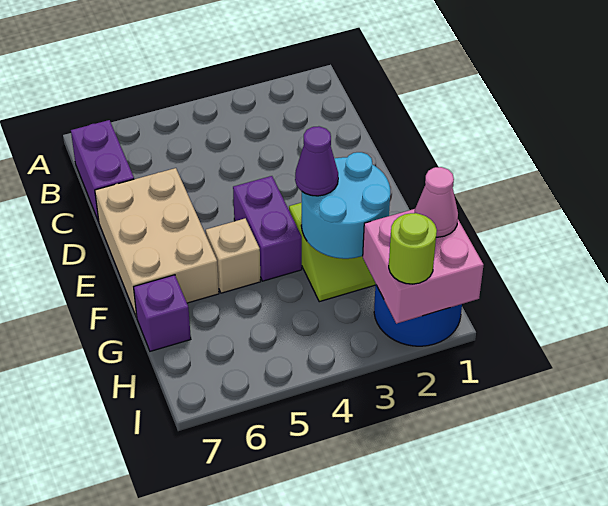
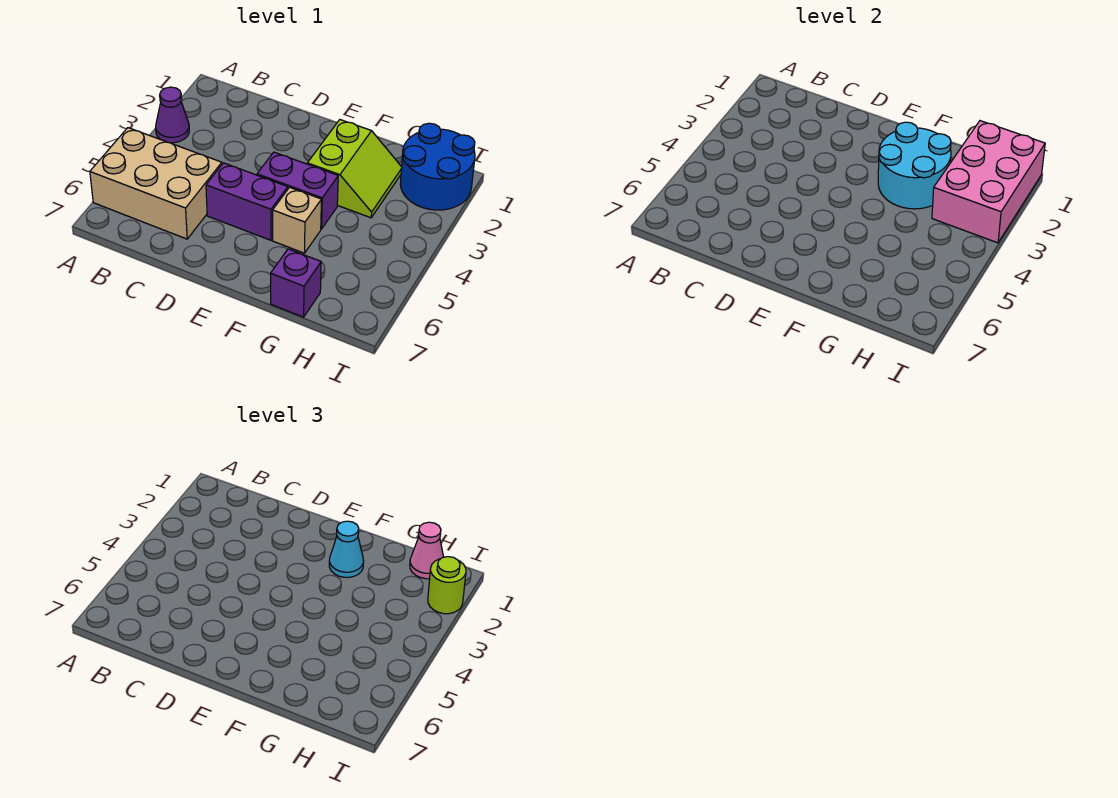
purple brick B7:C7 level 1 -> purple brick D5:E5 level 1
tan brick D6:F7 level 1 -> tan brick A5:C6 level 1
none -> cyan cone F2 level 3
purple cone F3 level 3 -> purple cone A3 level 1
pink brick H1:I2 level 2 -> pink brick H1:I3 level 2

